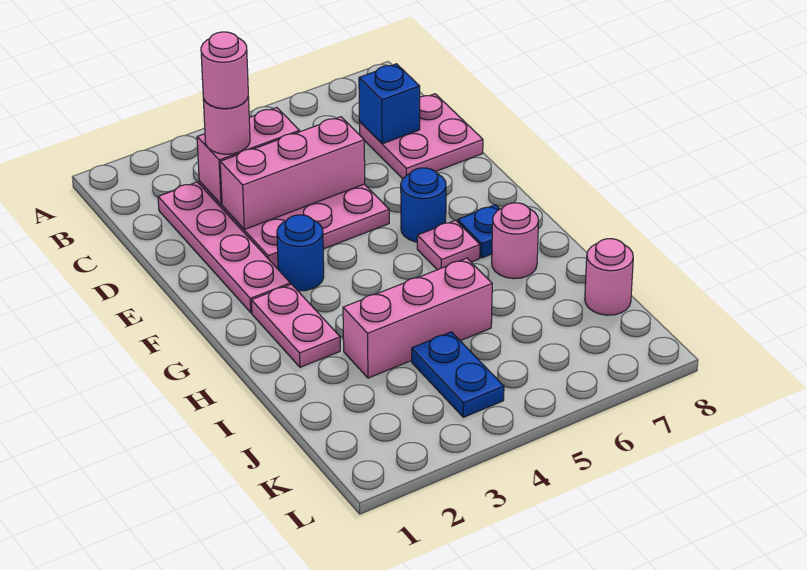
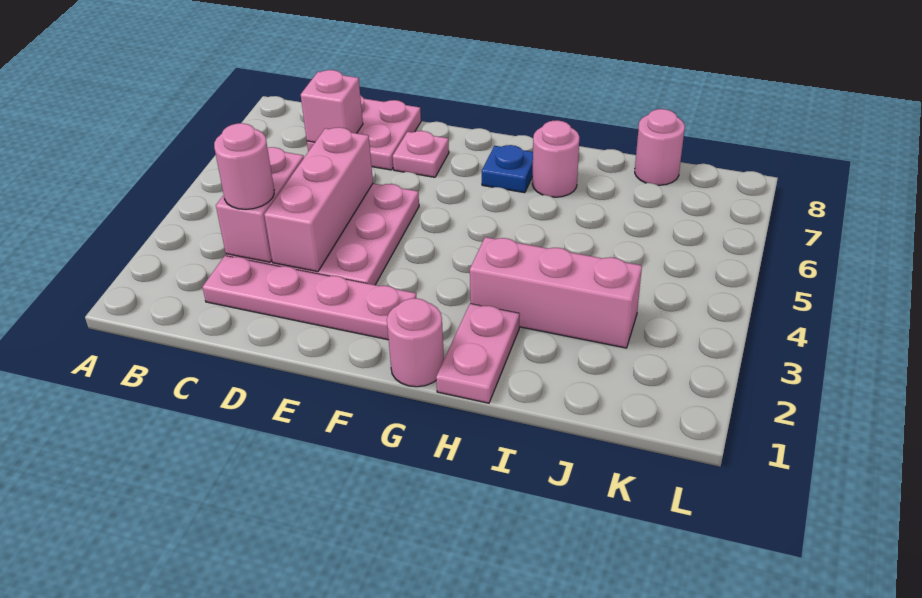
pink round brick C3 level 4 -> pink round brick G1 level 1
blue brick C7 level 2 -> pink brick C7 level 2
blue round brick F3 level 1 -> none
blue round brick F6 level 1 -> none
pink plate G2:H2 level 1 -> pink plate H1:H2 level 1
pink plate G6 level 1 -> pink plate E7 level 1
pink brick I3:I5 level 1 -> pink brick H3:J3 level 1
blue plate J4:K4 level 1 -> none

